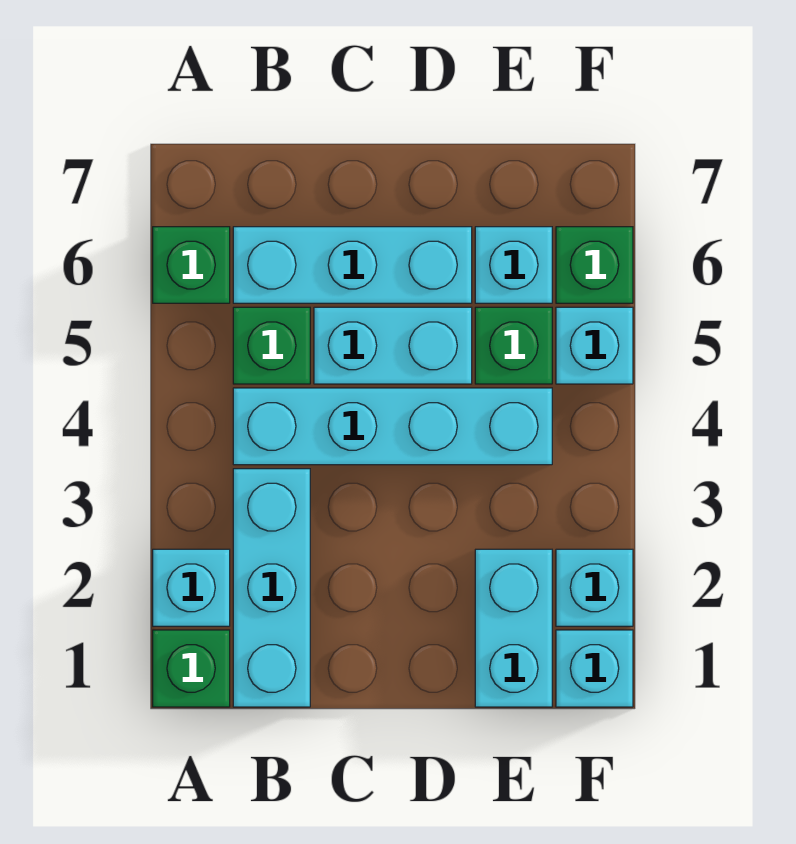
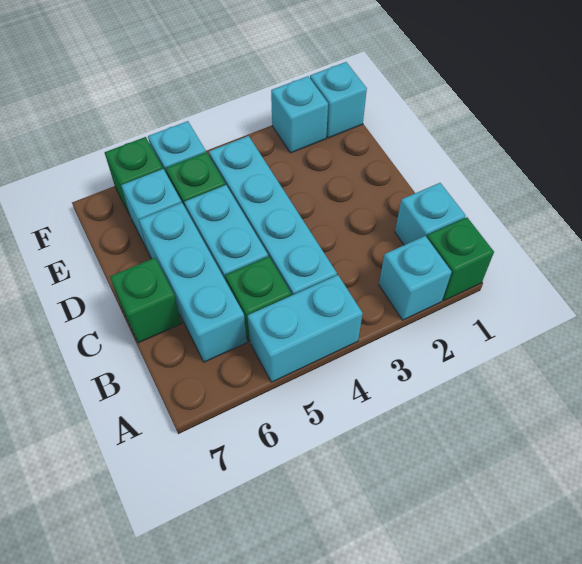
green brick A6 level 1 -> green brick C7 level 1
cyan brick B1:B3 level 1 -> cyan brick B1 level 1
cyan brick E1:E2 level 1 -> cyan brick A4:A5 level 1

